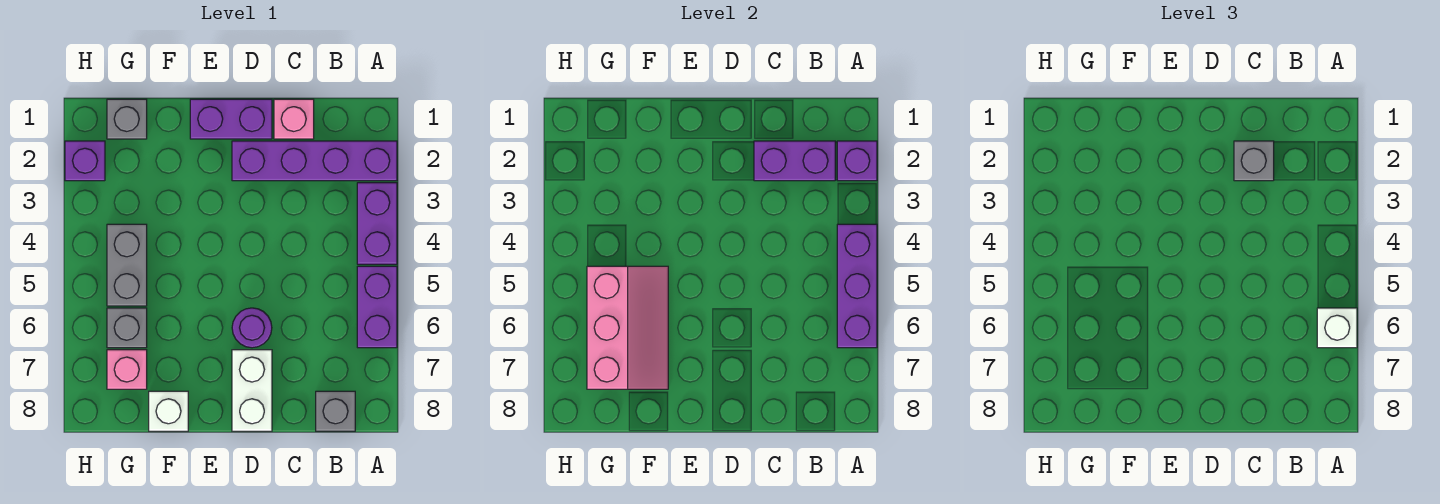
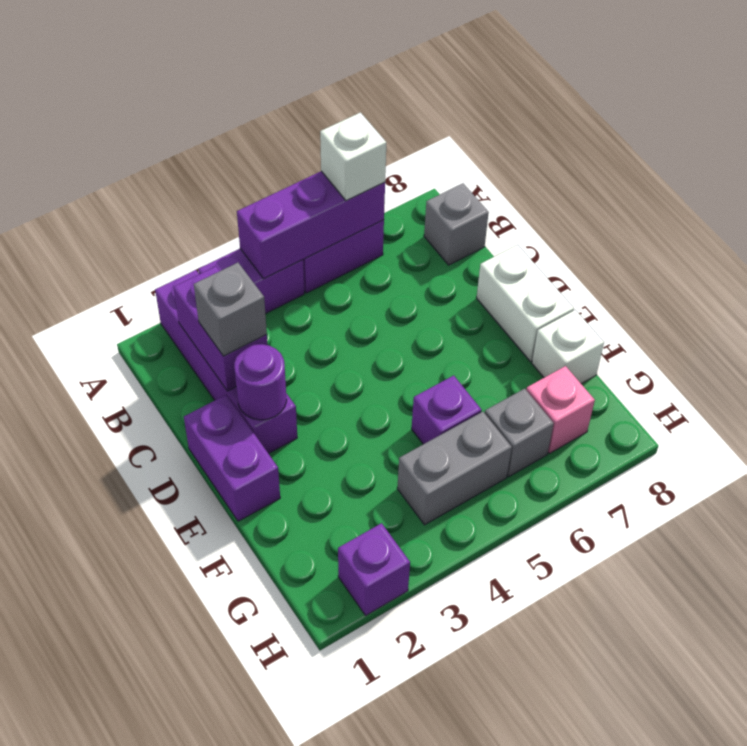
purple brick A2 level 2 -> purple brick F5 level 1
pink brick C1 level 1 -> none
purple round brick D6 level 1 -> purple round brick D2 level 2
white brick D7:D8 level 1 -> white brick D8:E8 level 1
pink slope F5:G7 level 2 top G -> none
grey brick G1 level 1 -> none

